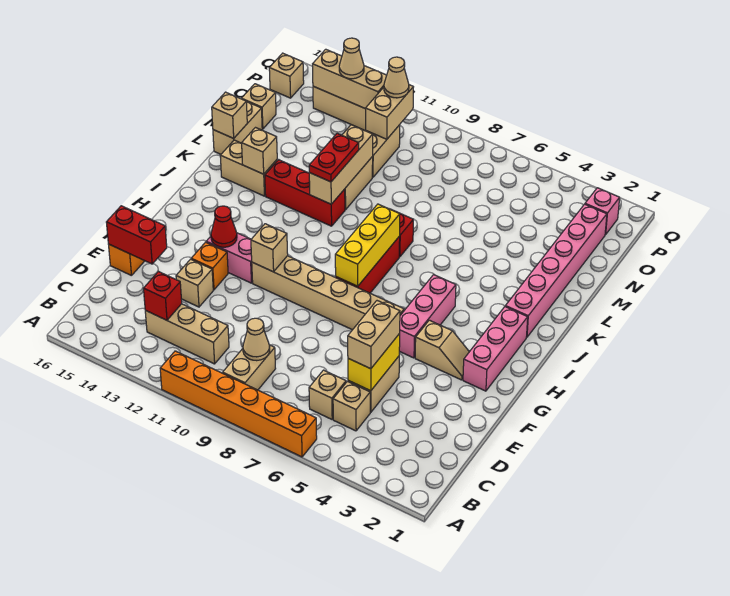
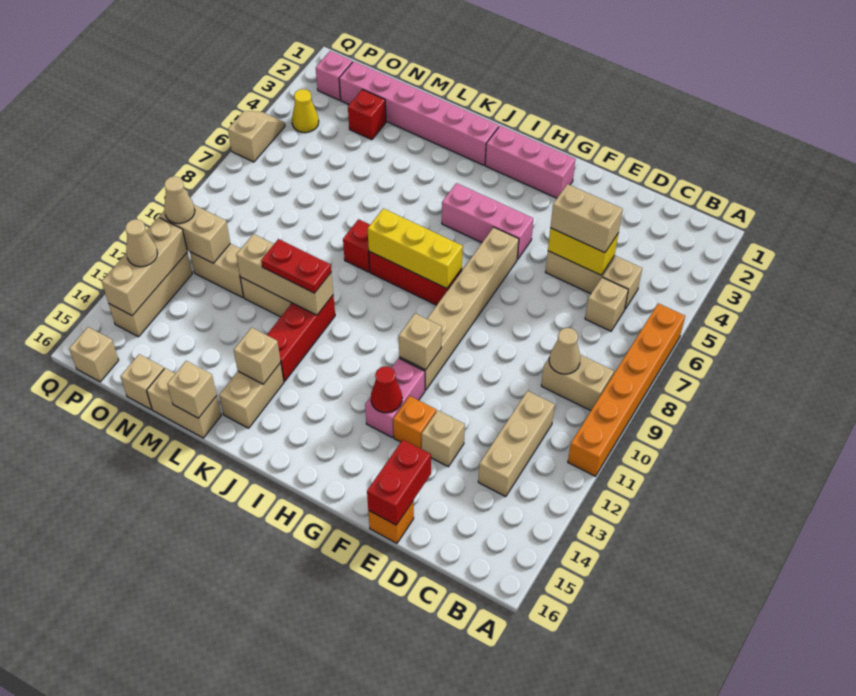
red brick C13 level 2 -> red brick N3 level 1
tan slope G3:G4 level 1 top 4 -> tan slope Q5:Q6 level 1 top 6
none -> yellow cone P4 level 1

